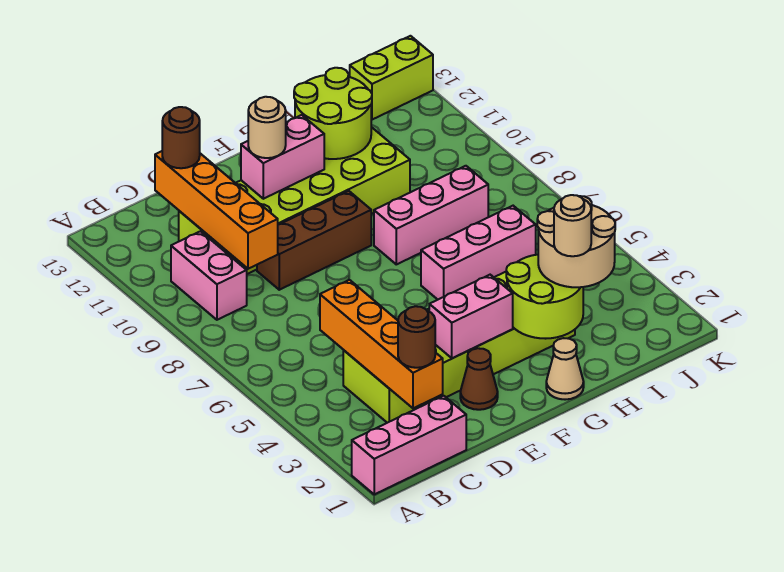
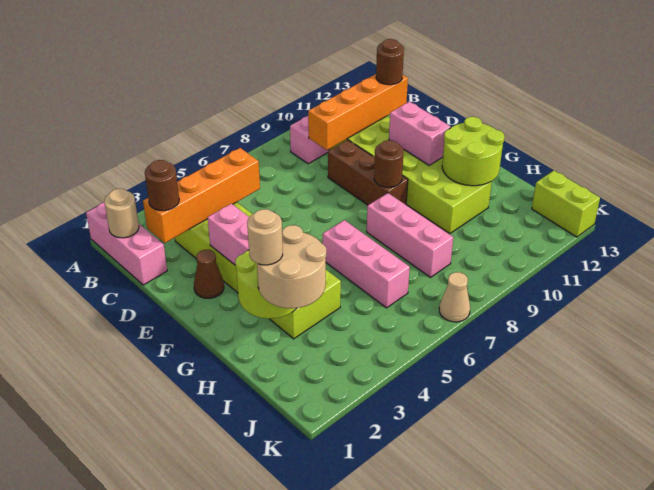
tan round brick E11 level 3 -> tan round brick B1 level 2
none -> brown round brick F9 level 2
tan cone G1 level 1 -> tan cone K7 level 1

